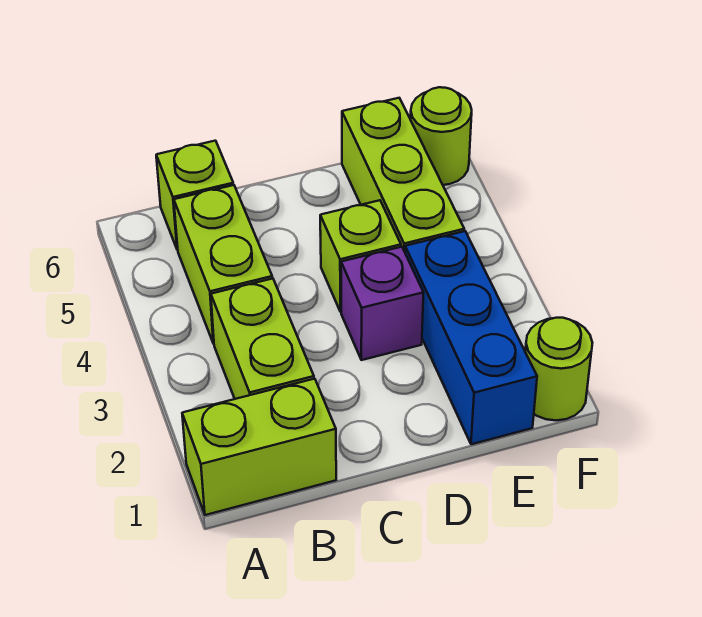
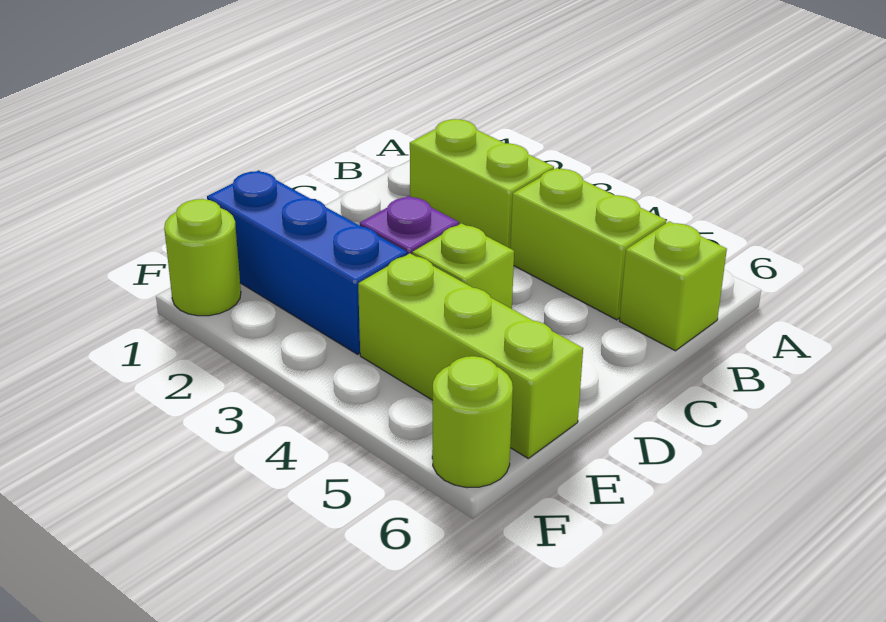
lime brick A1:B1 level 1 -> none

